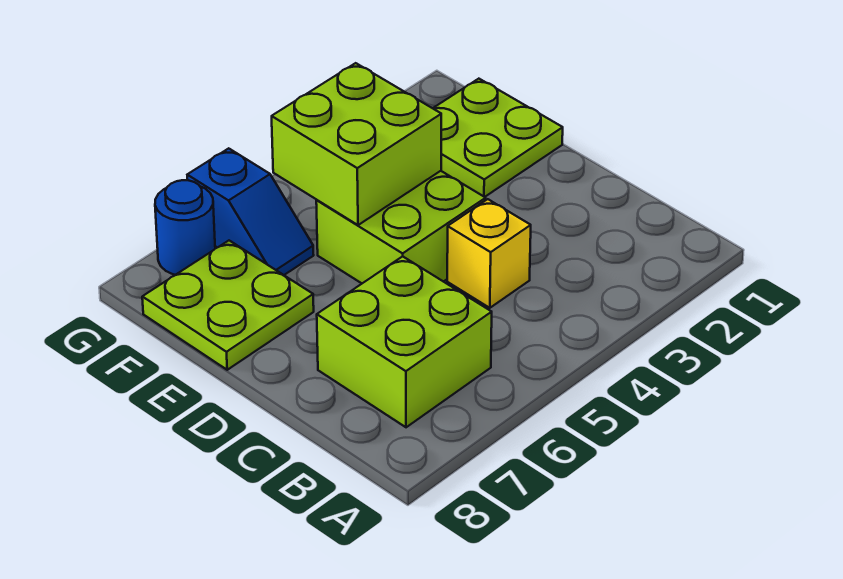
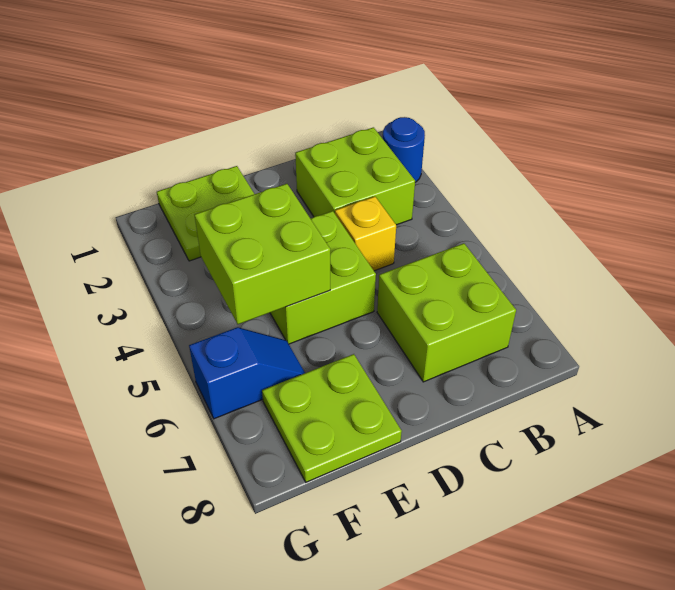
none -> lime brick B2:C3 level 1
blue round brick G7 level 1 -> blue round brick A2 level 1

